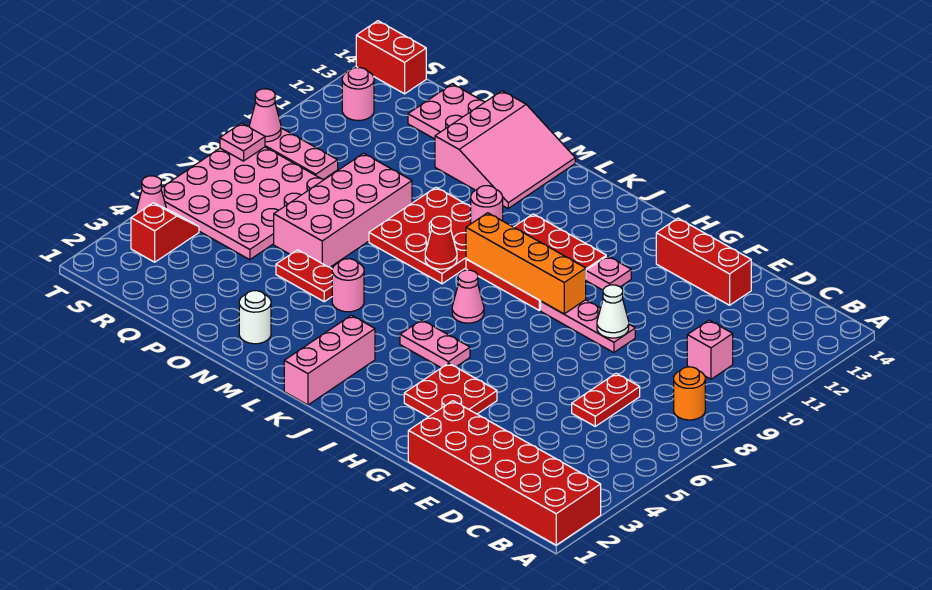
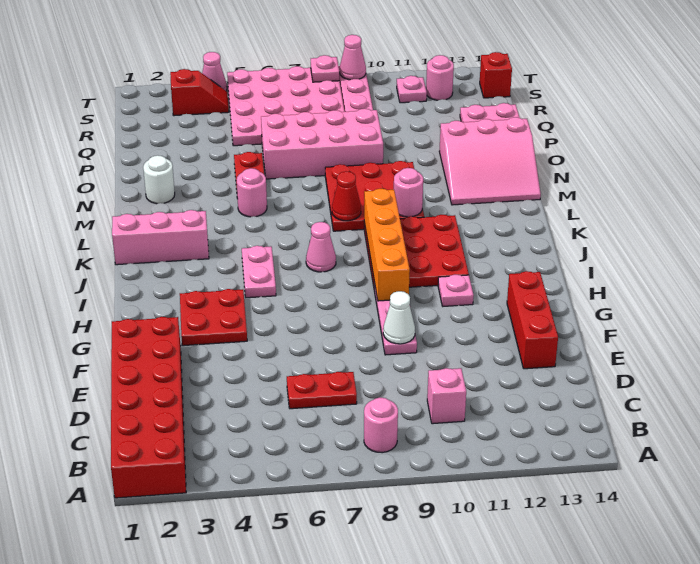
orange round brick B8 level 1 -> pink round brick B8 level 1
none -> pink plate S11 level 1
red brick S14:T14 level 1 -> red brick S14 level 1

